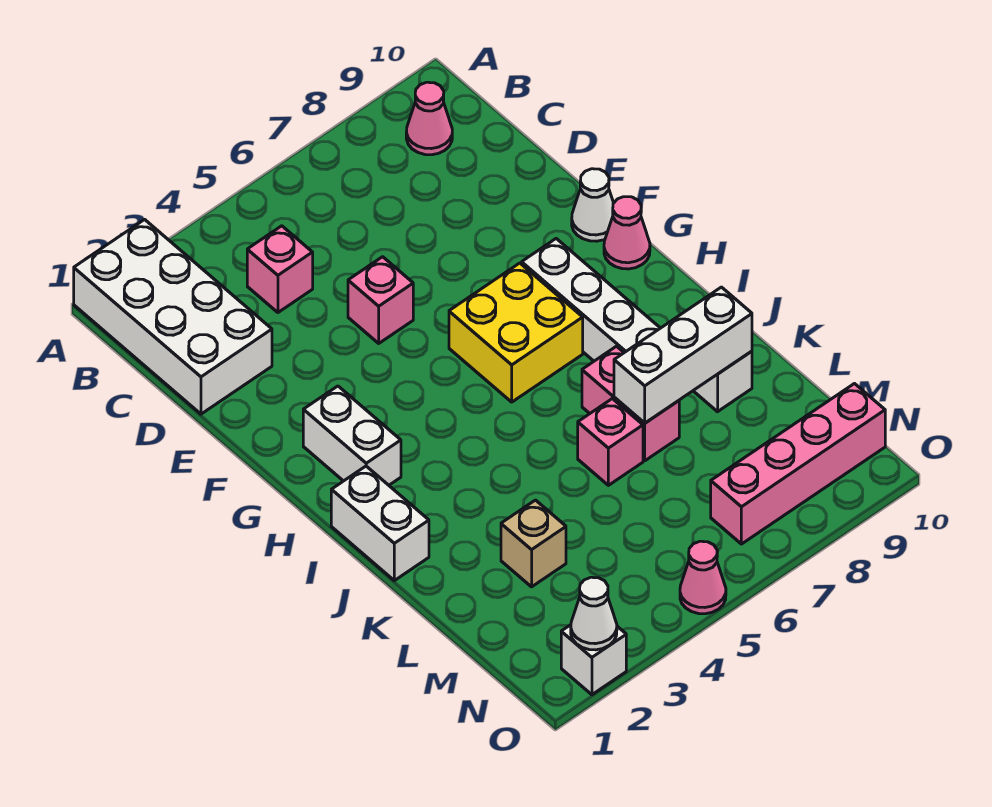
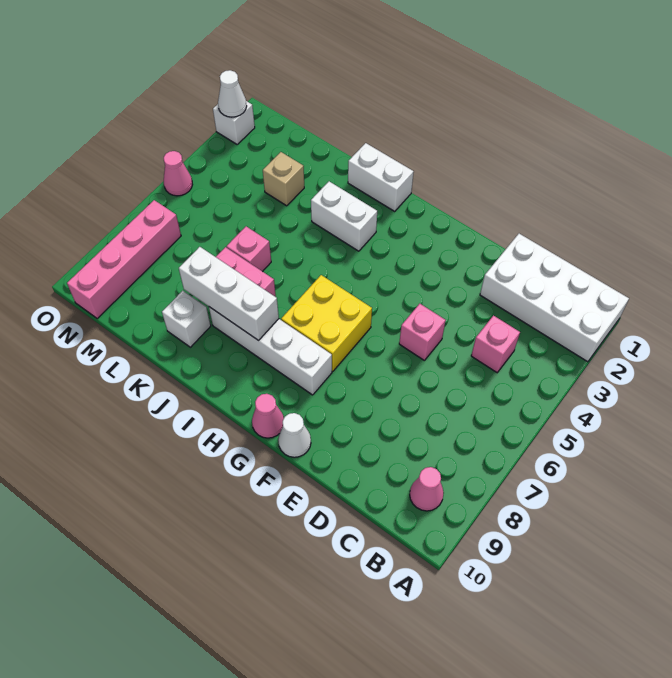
white brick G2:H2 level 1 -> white brick I3:J3 level 1
white brick K7:K9 level 2 -> white brick I8:K8 level 2

